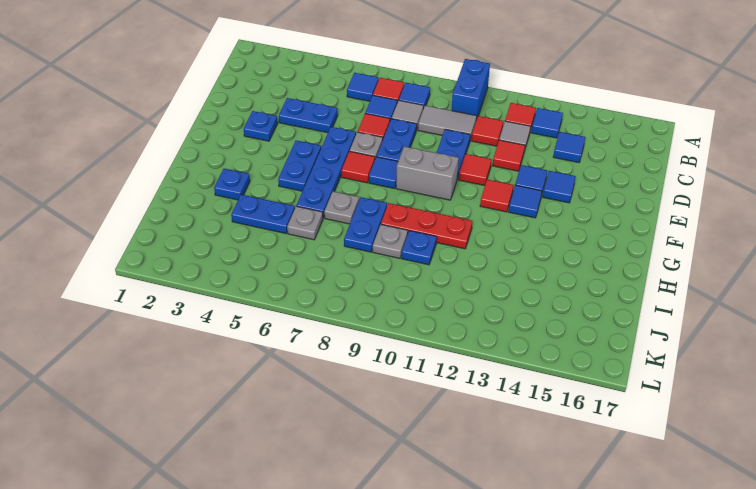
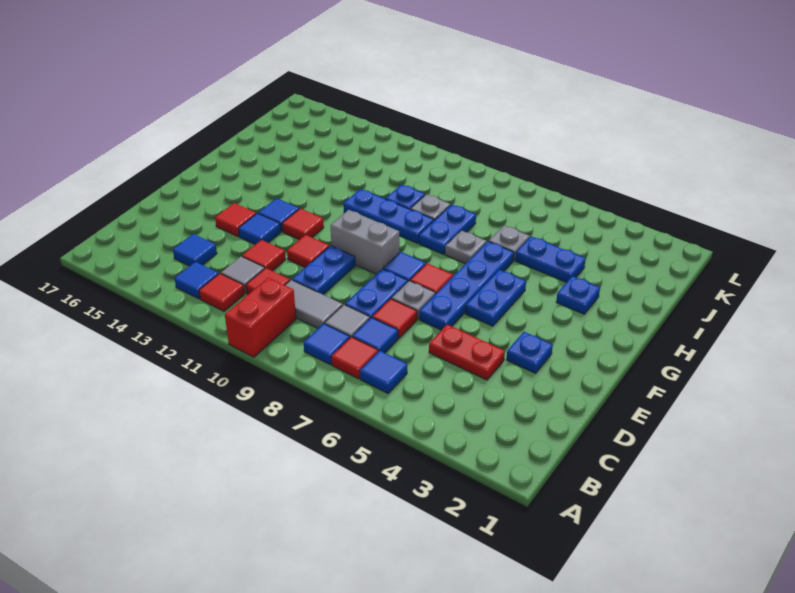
blue brick A10:B10 level 1 -> red brick A10:B10 level 1
blue plate D4:D5 level 1 -> red plate D4:D5 level 1
blue tile E14 level 1 -> red tile E14 level 1
red plate H9:H11 level 1 -> blue plate H9:H11 level 1

